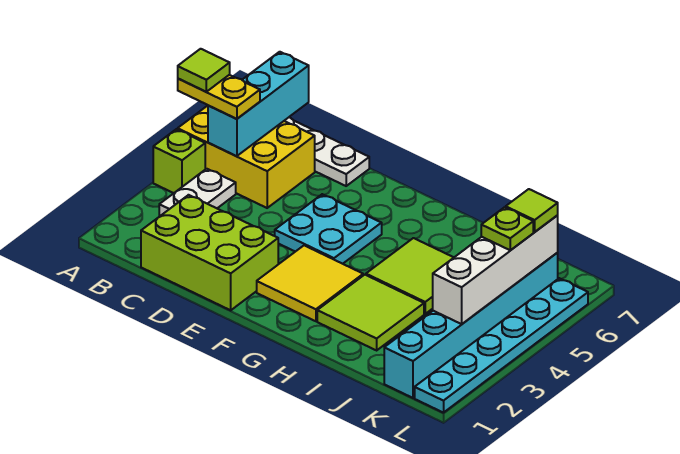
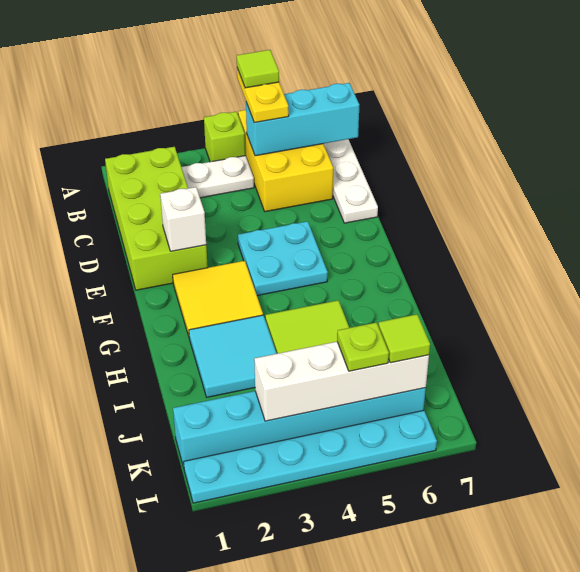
lime brick C1:E2 level 1 -> lime brick B1:E2 level 1
none -> white brick E2 level 2
lime tile H2:I3 level 1 -> cyan tile H2:I3 level 1

